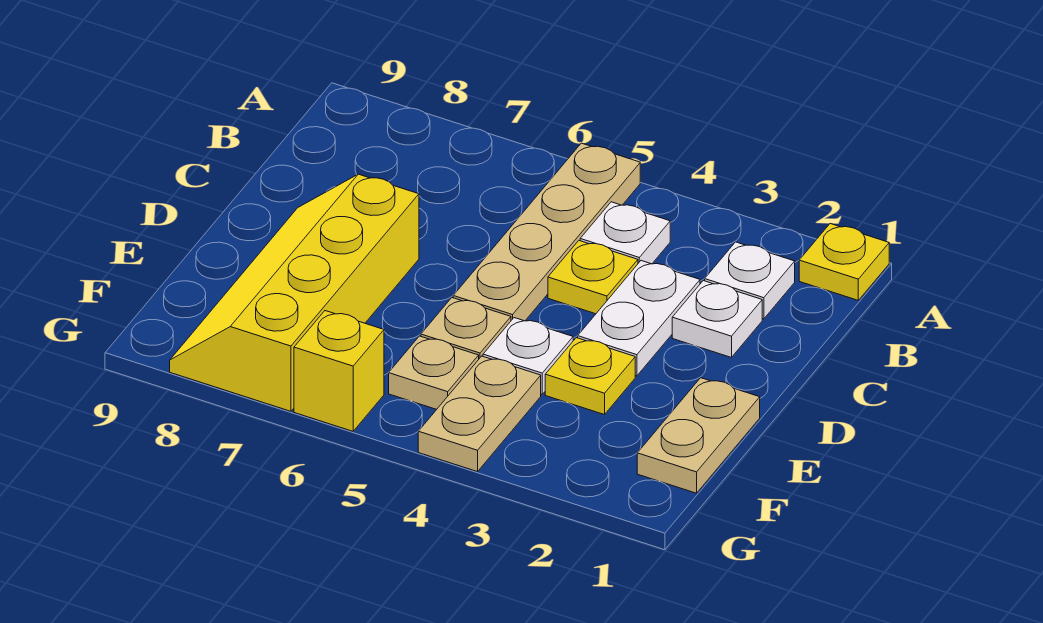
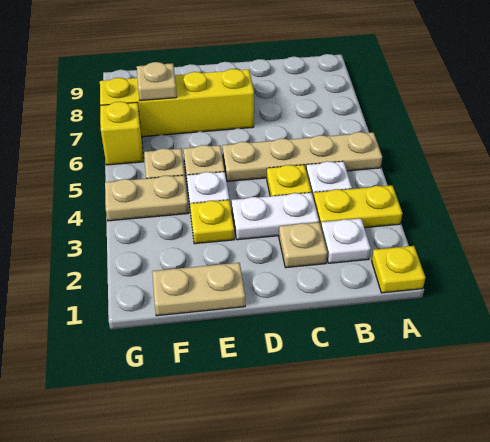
none -> yellow plate A3:B3 level 1
white plate C2 level 1 -> tan plate C2 level 1
none -> tan plate F7 level 2

